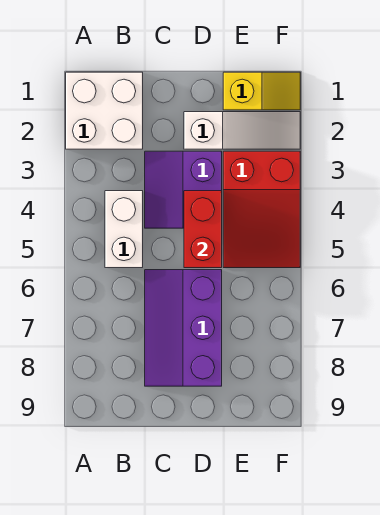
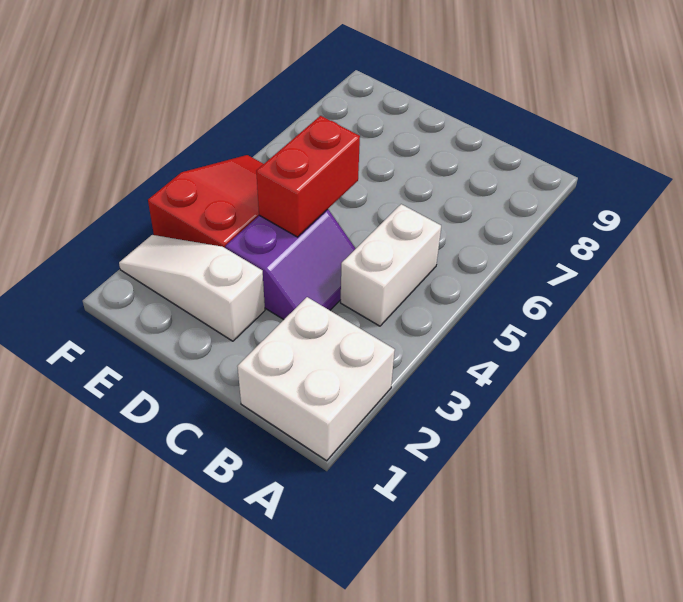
purple slope C6:D8 level 1 top D -> none
yellow slope E1:F1 level 1 top E -> none

